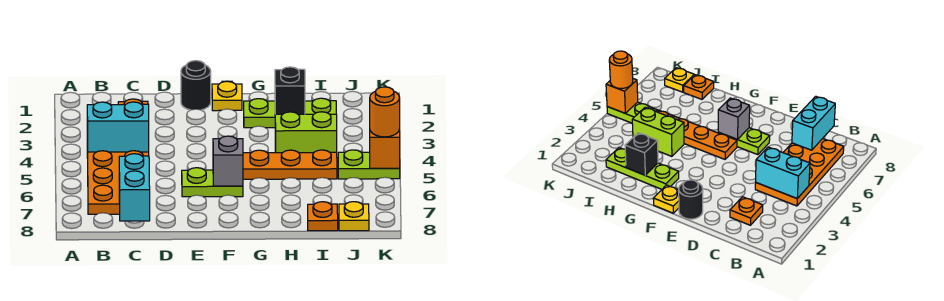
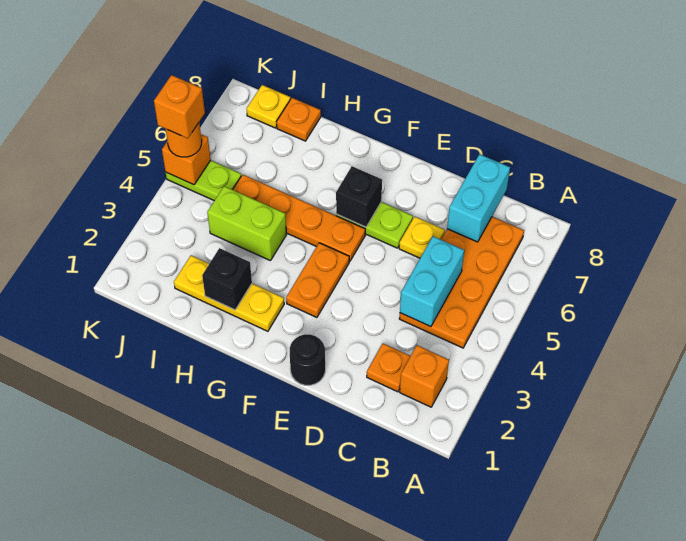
none -> orange brick B2 level 1
cyan brick B4:C4 level 2 -> cyan brick C4:C5 level 2
yellow plate F1 level 1 -> yellow plate D6 level 1
none -> orange plate F3:F4 level 1
grey brick F6 level 2 -> black brick F6 level 2
lime plate G2:I2 level 1 -> yellow plate G2:I2 level 1
none -> orange brick K5 level 4

